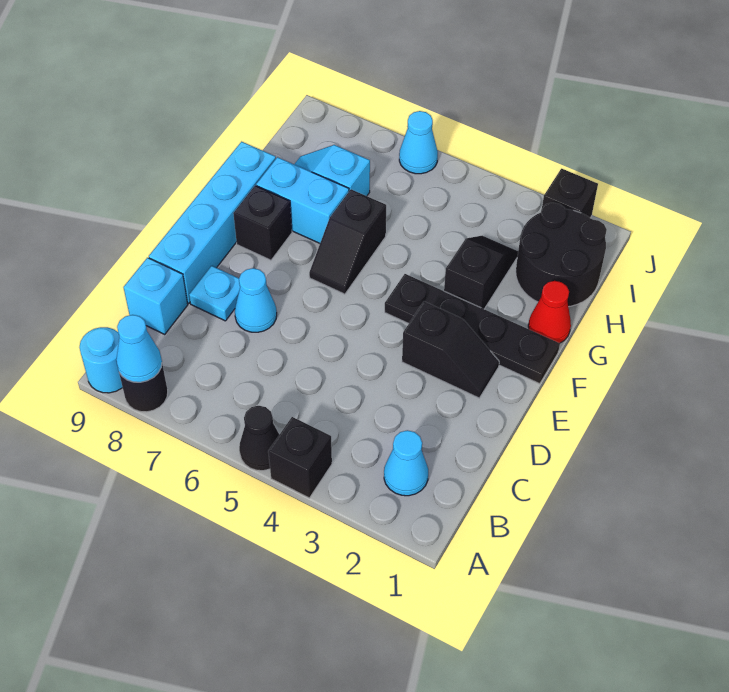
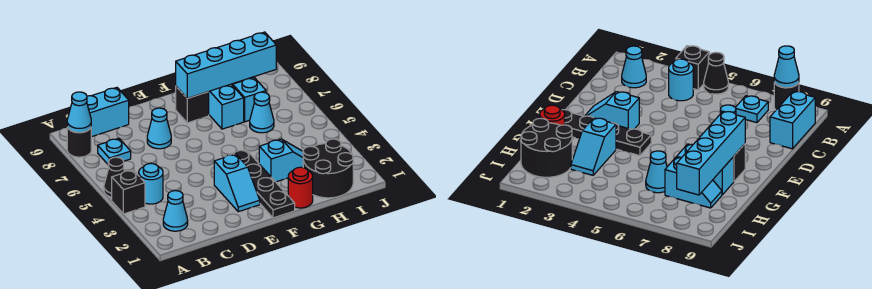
cyan round brick A9 level 1 -> cyan round brick B4 level 1
cyan brick C9 level 1 -> cyan brick B9:C9 level 1
cyan plate D8 level 1 -> cyan plate B7 level 1
cyan brick D9:G9 level 1 -> cyan brick F8:I8 level 2
black slope E2:E3 level 1 top 3 -> cyan slope E2:E3 level 1 top 3
black slope F6:G6 level 1 top G -> none
red cone G1 level 1 -> red round brick G1 level 1
black slope G3:H3 level 1 top G -> cyan slope G3:H3 level 1 top G
black brick J2 level 1 -> none
cyan cone J6 level 1 -> cyan cone H6 level 1

